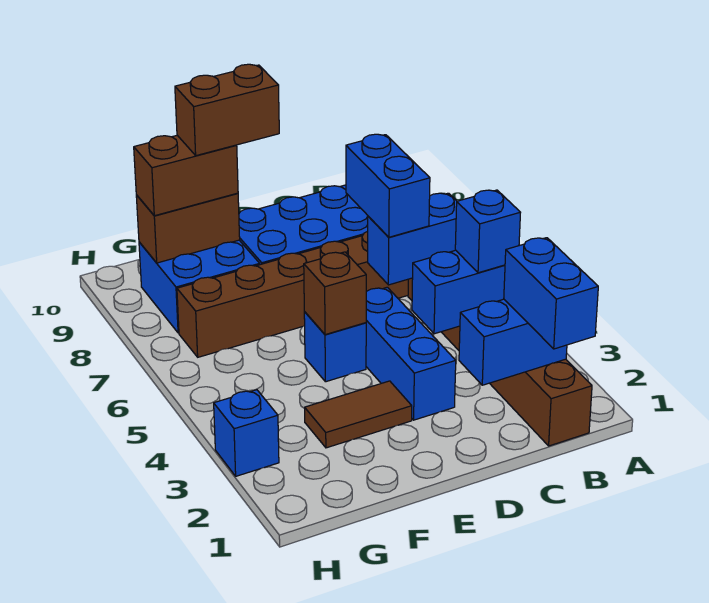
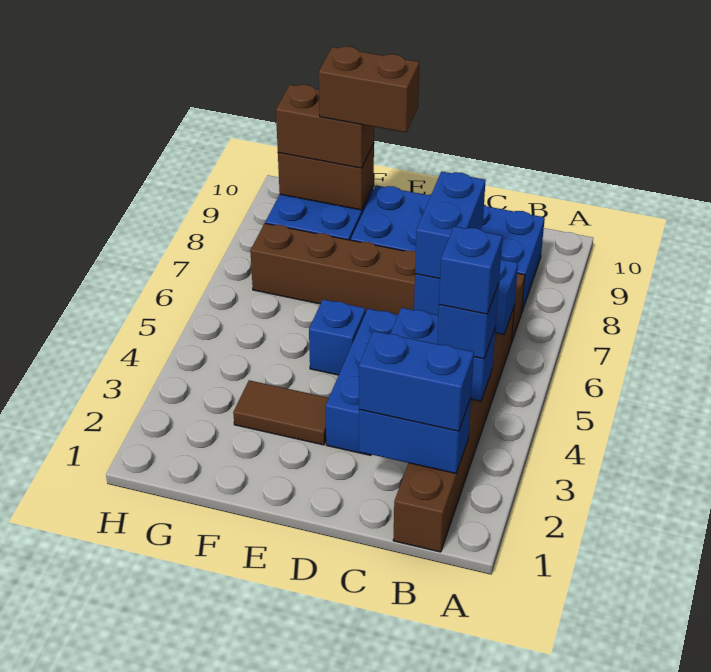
blue brick B1:B2 level 3 -> blue brick B2:C2 level 3
brown brick E5 level 2 -> none
blue brick H3 level 1 -> blue brick B4 level 4

